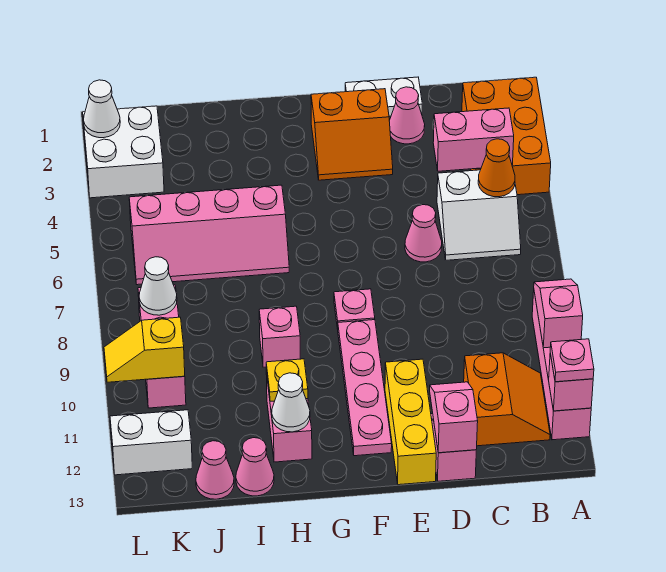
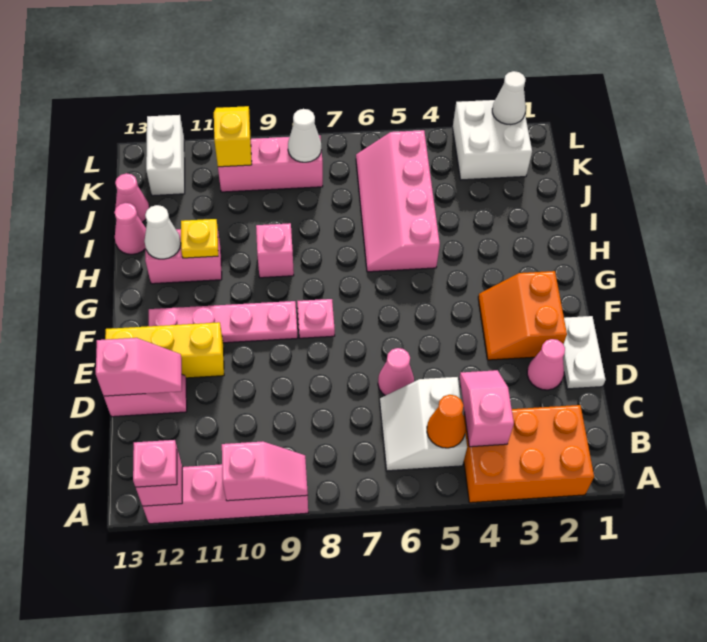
pink brick B4:C4 level 2 -> pink slope B4:C4 level 2 top B
orange slope B11:C12 level 1 top C -> none

